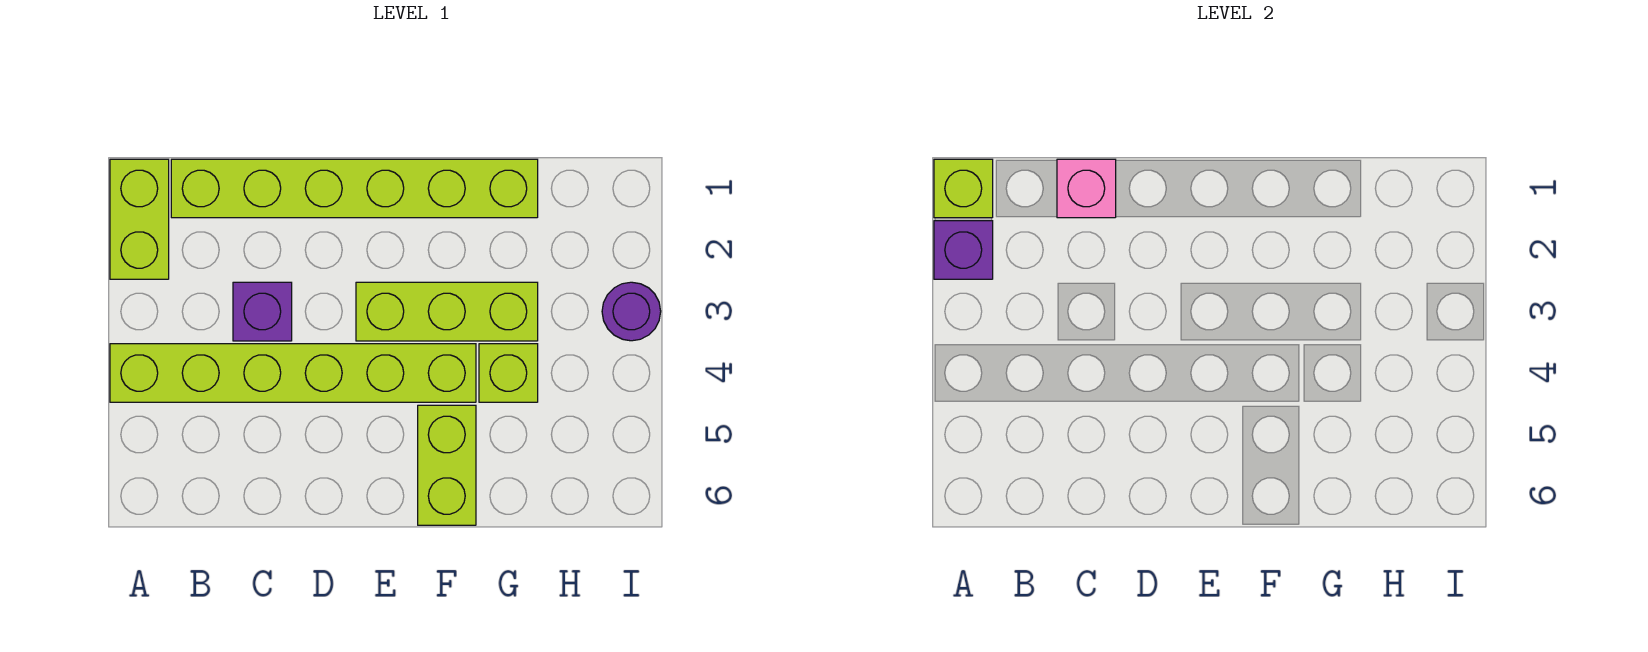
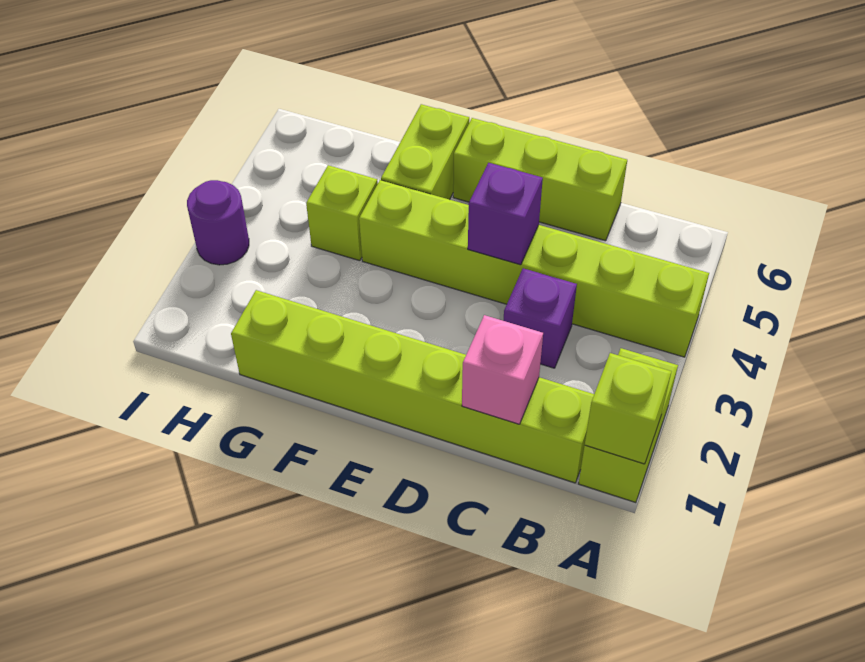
purple brick A2 level 2 -> purple brick D4 level 2
lime brick E3:G3 level 1 -> lime brick C6:E6 level 1

